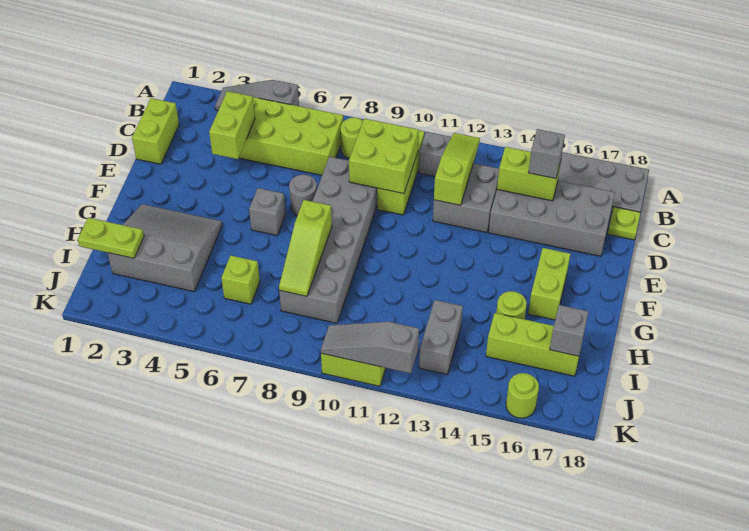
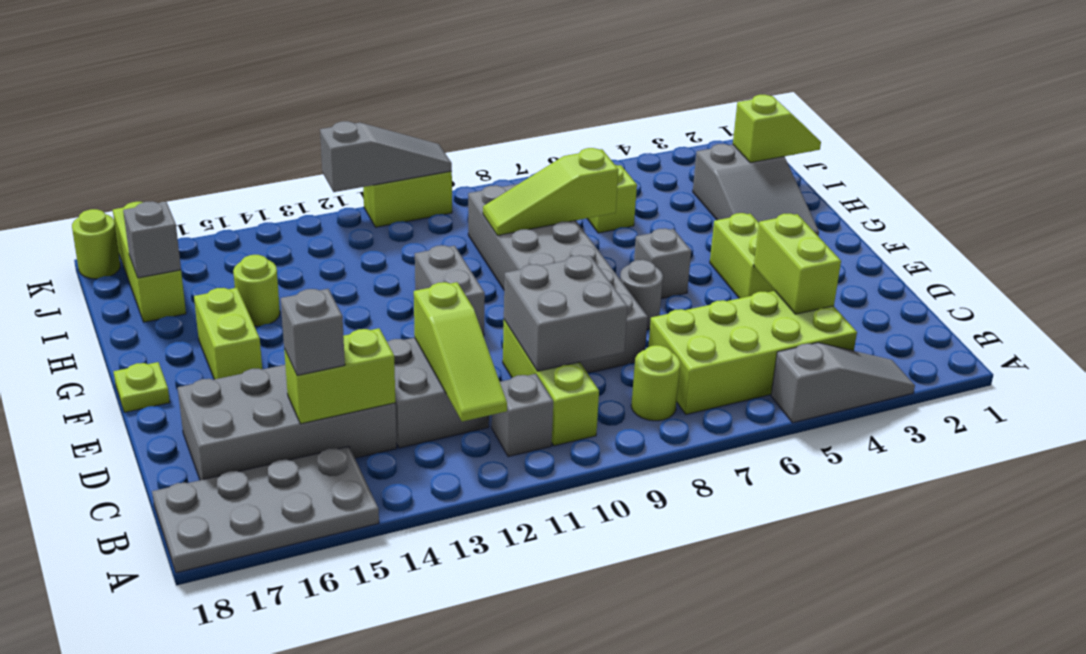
lime brick C1:D1 level 1 -> lime brick E4:F4 level 1
lime brick C9:D10 level 2 -> grey brick C9:D10 level 2
lime plate C18 level 1 -> lime plate F18 level 1
grey slope G2:I4 level 1 top I -> grey slope G2:I3 level 1 top I
lime slope G8:I8 level 2 top G -> lime slope H7:H9 level 2 top 7
lime plate I1:I2 level 2 -> lime slope I1:I2 level 2 top 2
grey brick I13:J13 level 1 -> grey brick F11:G11 level 1
lime brick I15:I17 level 1 -> lime brick I17:K17 level 1
lime round brick K16 level 1 -> lime round brick K18 level 1

